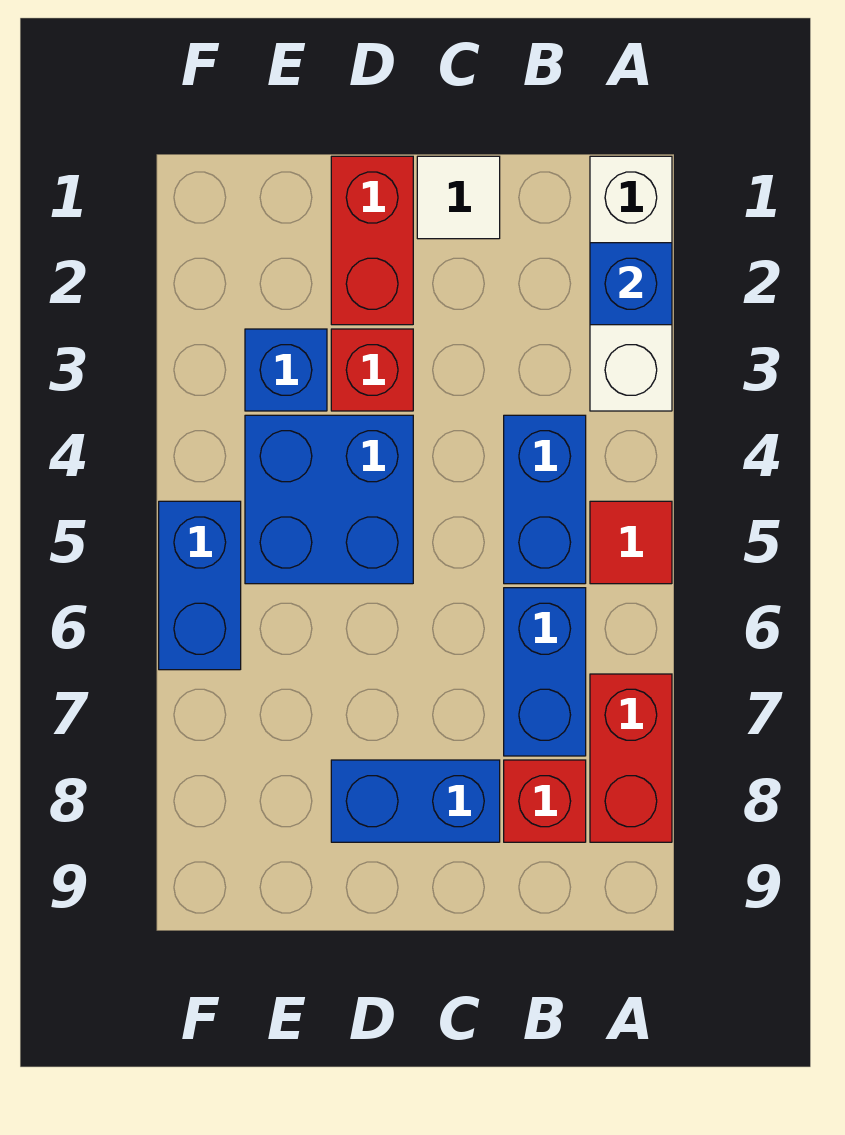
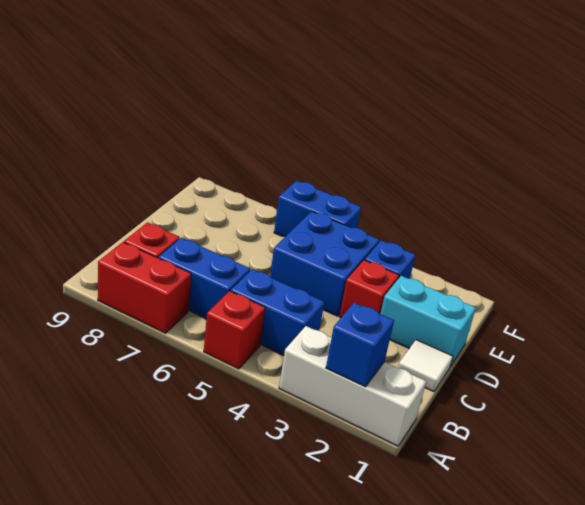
red tile A5 level 1 -> red brick A5 level 1
blue brick C8:D8 level 1 -> none
red brick D1:D2 level 1 -> cyan brick D1:D2 level 1

